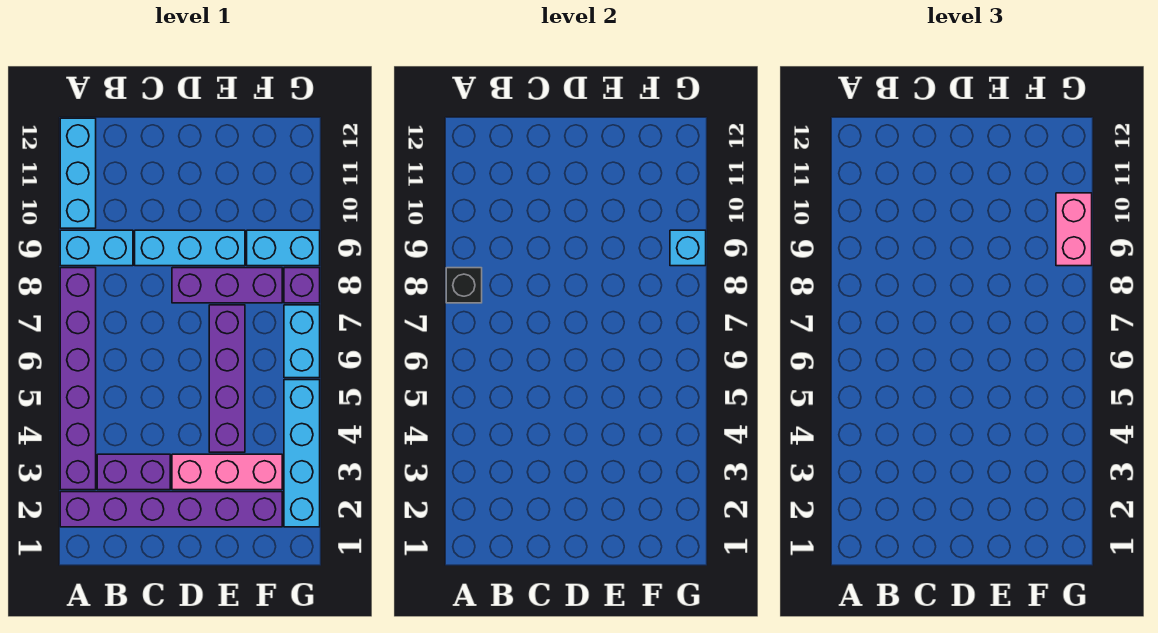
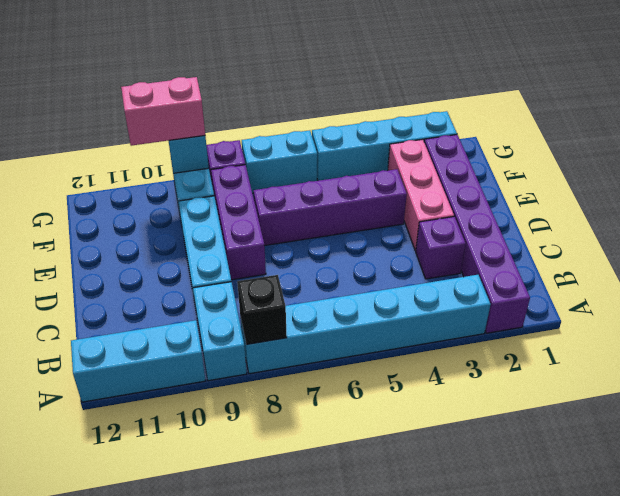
purple brick A3:A8 level 1 -> cyan brick A3:A8 level 1
purple brick B3:C3 level 1 -> purple brick C3 level 1

